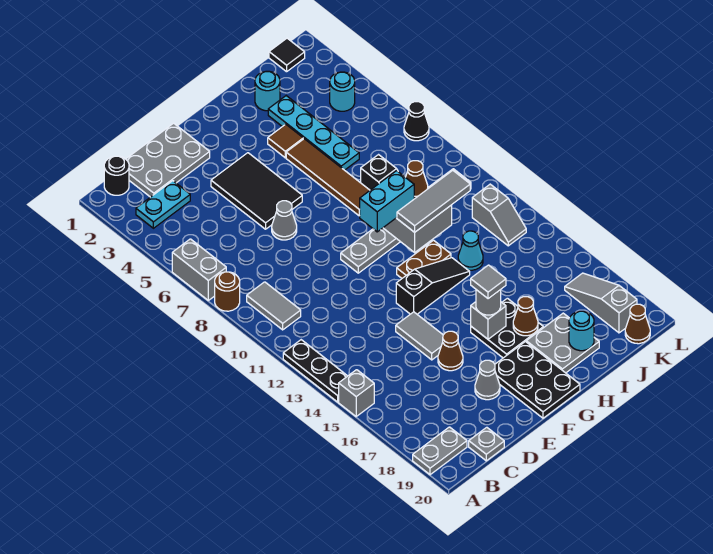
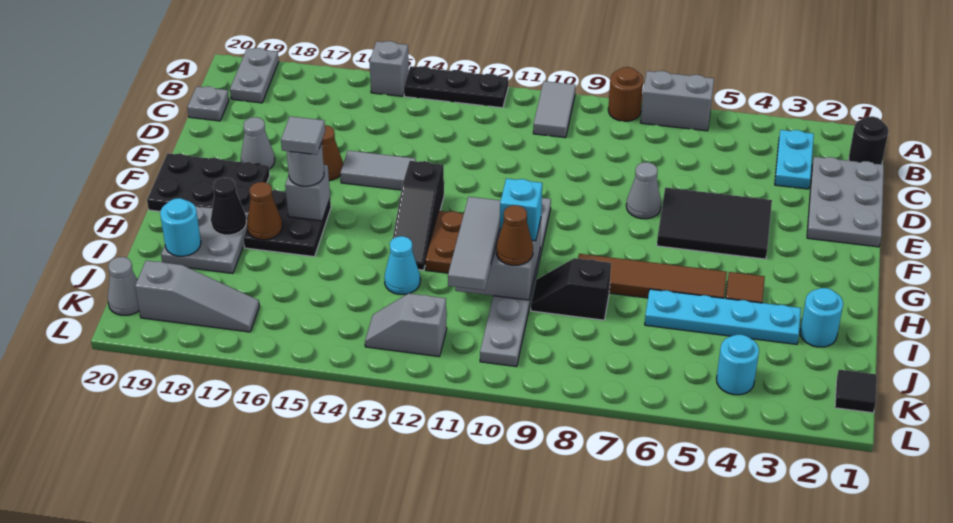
grey tile B9:B10 level 1 -> grey tile A10:B10 level 1
cyan brick G10:H10 level 3 -> cyan brick H10 level 3
brown cone K20 level 1 -> grey cone K20 level 1
black cone L7 level 1 -> black cone H18 level 2

